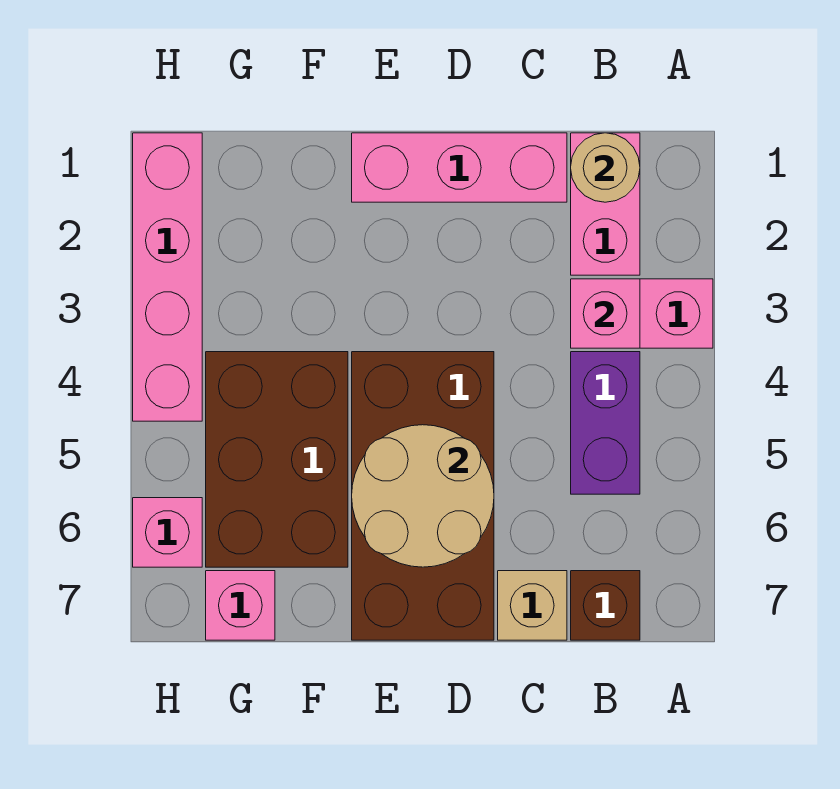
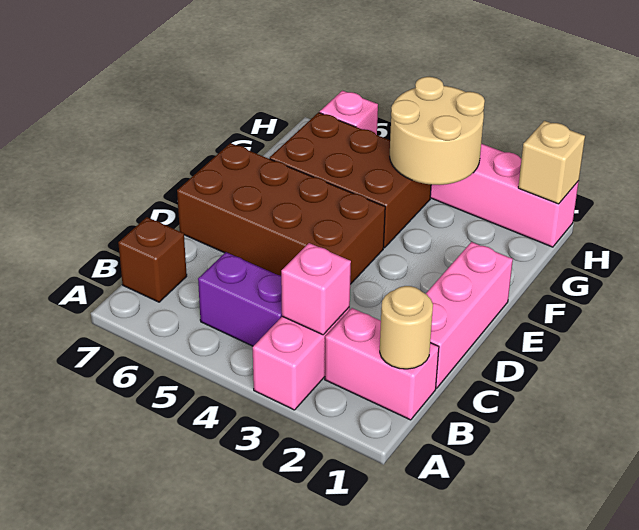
tan brick C7 level 1 -> tan brick H1 level 2
tan round brick D5:E6 level 2 -> tan round brick G3:H4 level 2
pink brick G7 level 1 -> none

